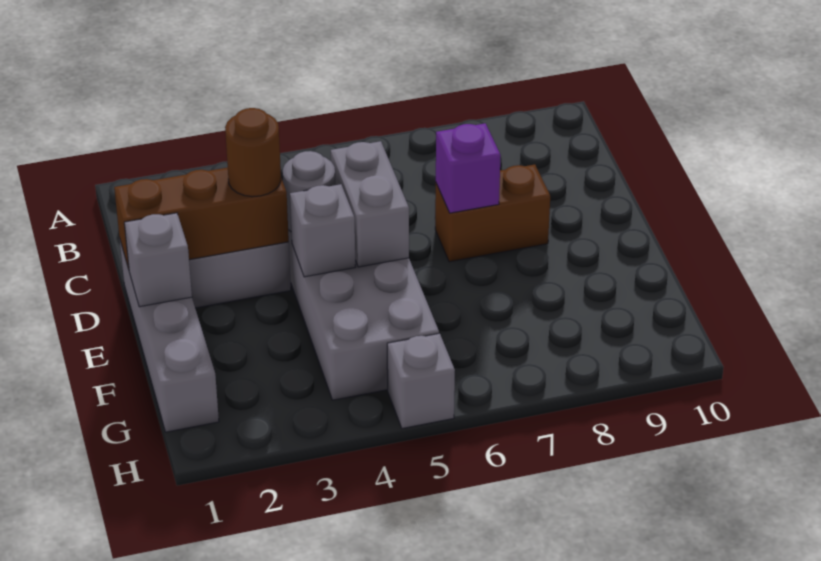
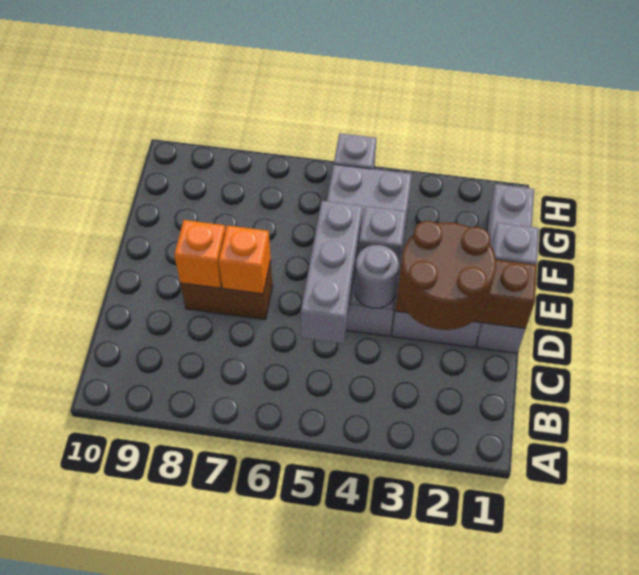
brown round brick D3 level 3 -> brown round brick C2:D3 level 3
grey brick D5:E5 level 2 -> grey brick C5:E5 level 2
purple brick D7 level 2 -> orange brick D7 level 2
none -> orange brick D8 level 2

